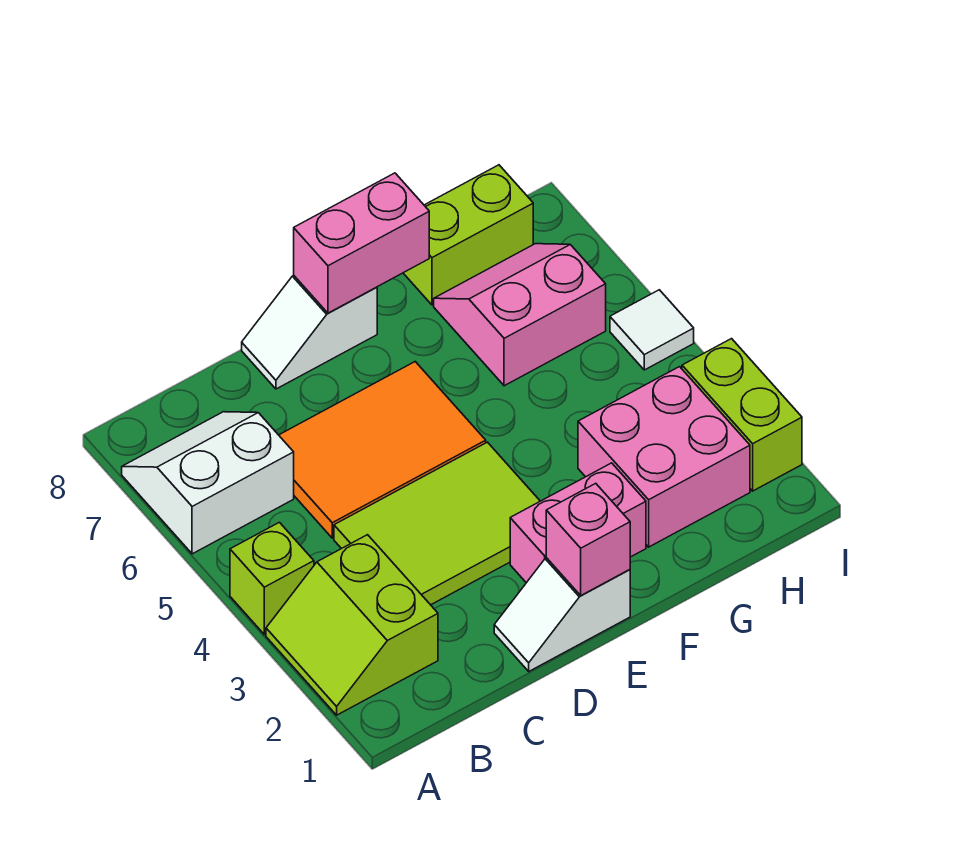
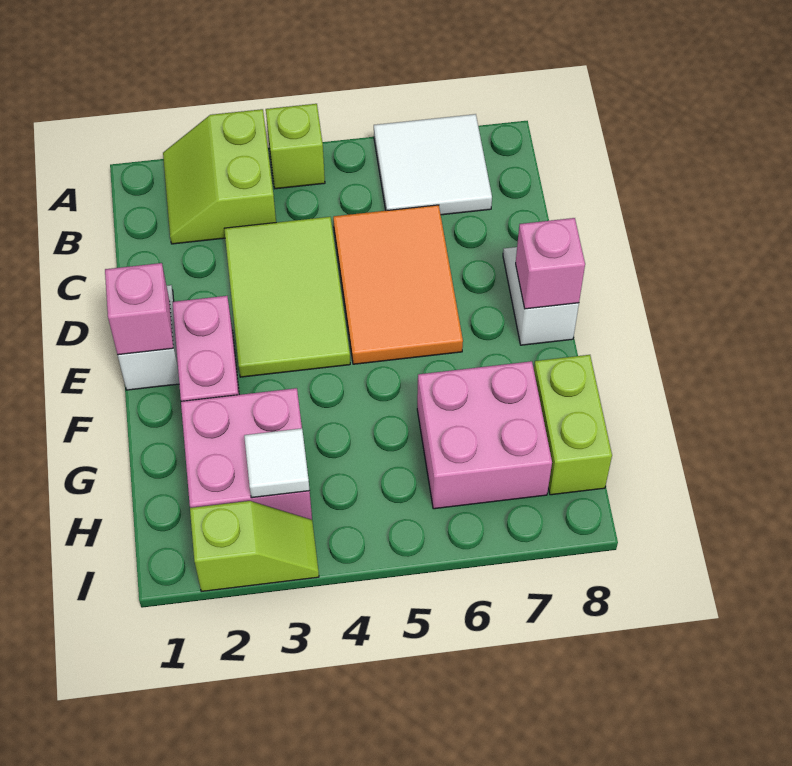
lime slope A2:B3 level 1 top B -> lime slope A2:B3 level 1 top 3
white slope A6:B7 level 1 top 6 -> white tile A6:B7 level 1
pink brick E8:F8 level 2 -> pink brick E8 level 2
pink slope G6:H7 level 1 top 6 -> pink brick G6:H7 level 1
lime brick I2:I3 level 1 -> lime slope I2:I3 level 1 top 2
white tile I5 level 1 -> white tile H3 level 2

